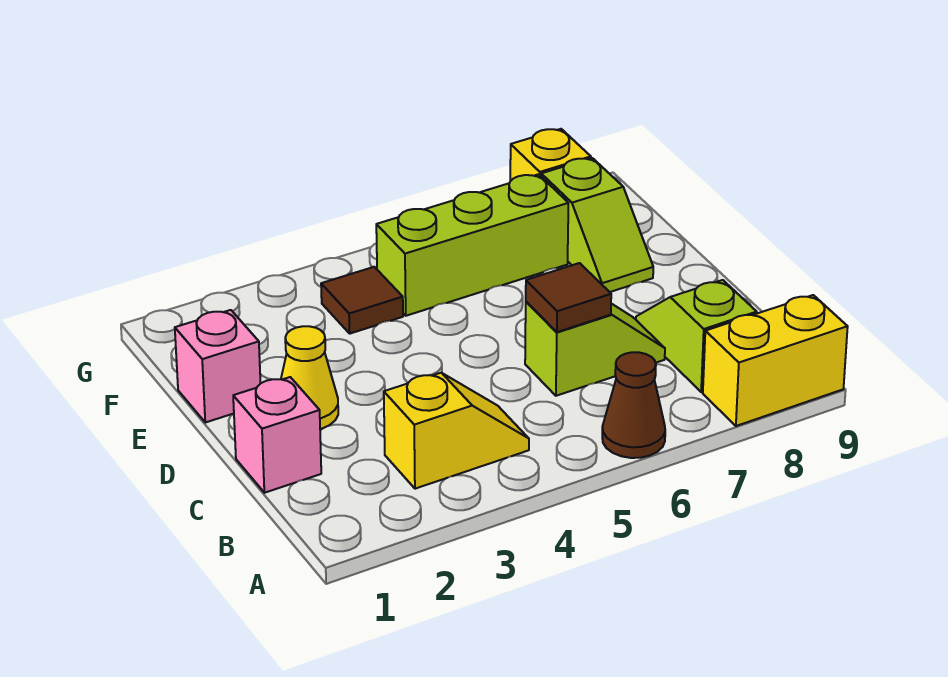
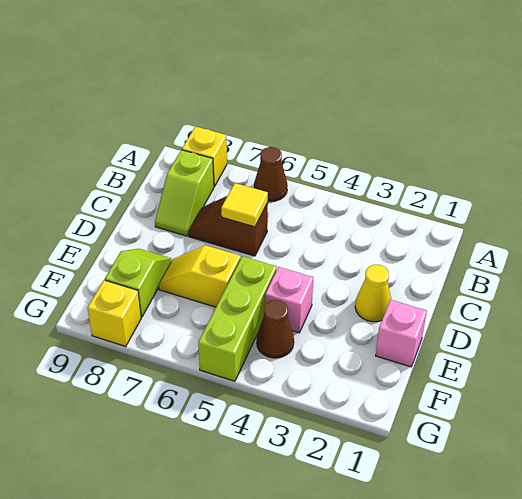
yellow brick A8:A9 level 1 -> yellow brick A8 level 1
yellow slope B3:B4 level 1 top 3 -> yellow slope E6:E7 level 1 top 6
pink brick C1 level 1 -> pink brick E4 level 1
lime slope C6:C7 level 1 top 6 -> brown slope C6:C7 level 1 top 6
brown tile C6 level 2 -> yellow tile C6 level 2
brown tile F4 level 1 -> brown cone F4 level 1
lime brick F5:F7 level 1 -> lime brick E5:G5 level 1

